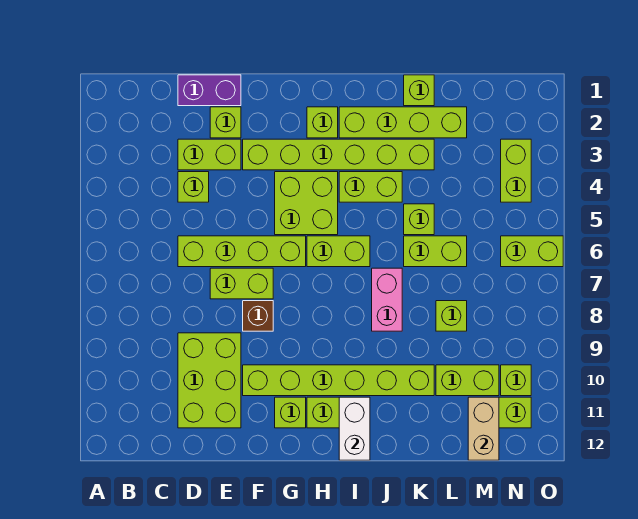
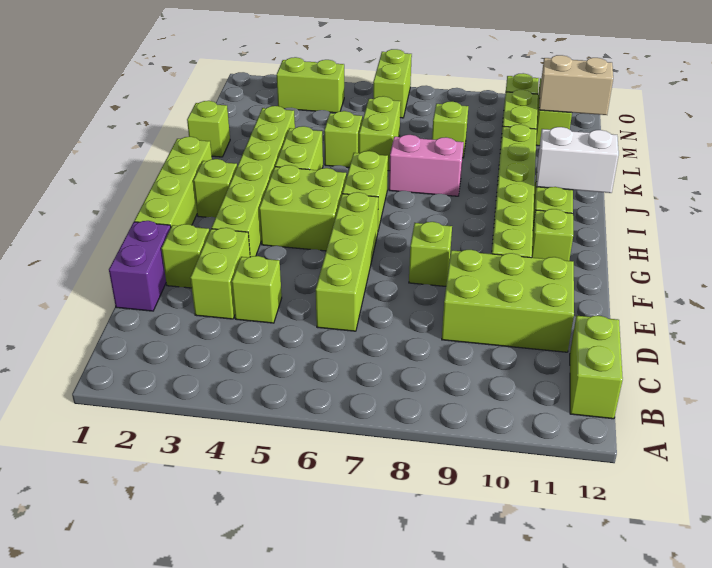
lime brick E7:F7 level 1 -> lime brick B12:C12 level 1
brown brick F8 level 1 -> lime brick F8 level 1
lime brick I2:L2 level 1 -> lime brick F1:I1 level 1

